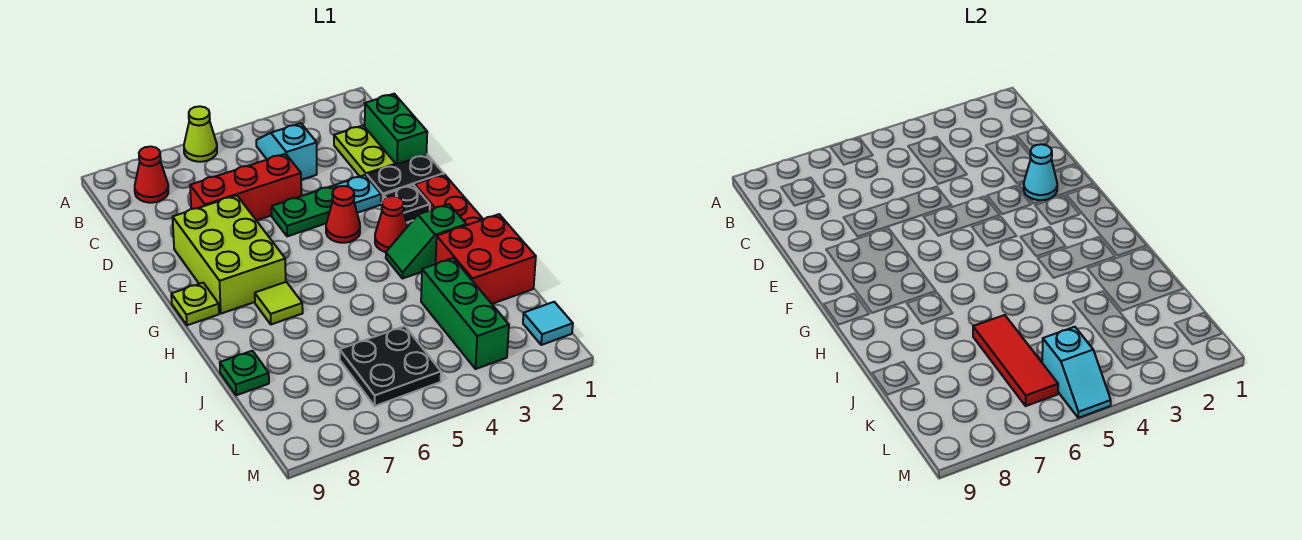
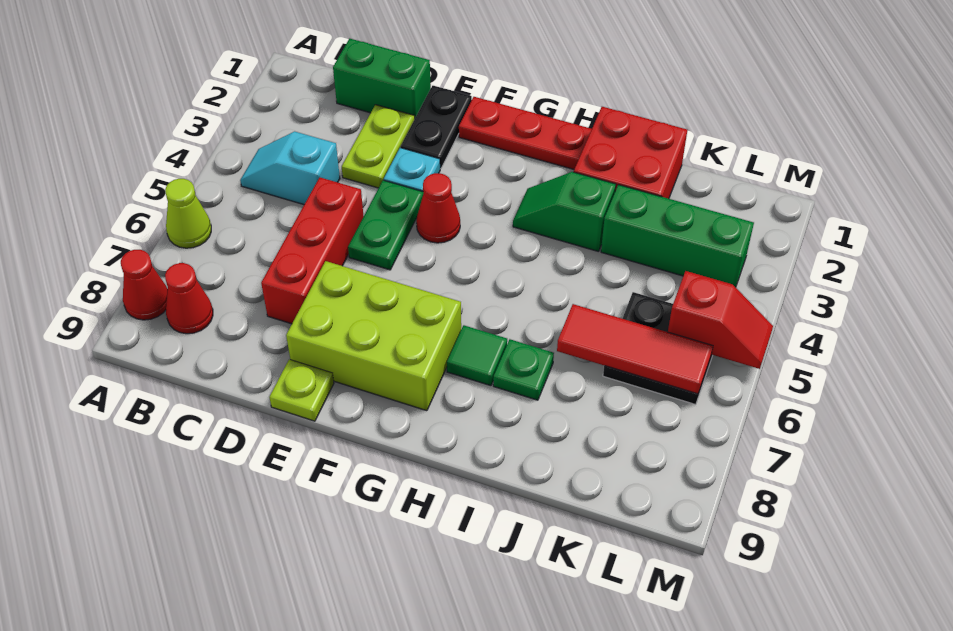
lime plate C2:D2 level 1 -> lime plate D2:D3 level 1
cyan cone E2 level 2 -> none
black plate F2 level 1 -> none
red cone G3 level 1 -> red cone A8 level 1
lime plate G9 level 1 -> lime plate E9 level 1
green slope H2:H3 level 1 top 2 -> green slope H3:I3 level 1 top I
lime tile H7 level 1 -> green tile H7 level 1
green plate J9 level 1 -> green plate I7 level 1
cyan tile L1 level 1 -> none
cyan slope L5:M5 level 2 top L -> red slope L5:M5 level 2 top L

